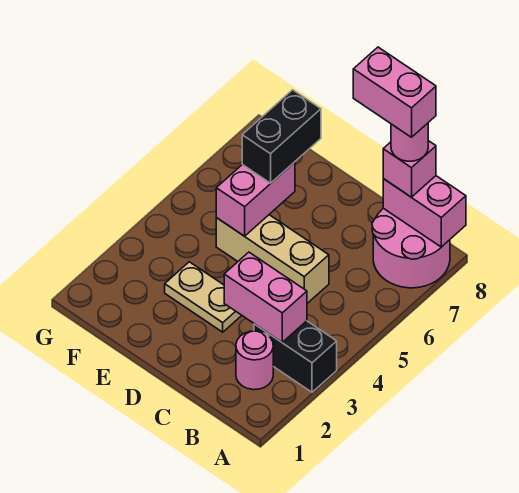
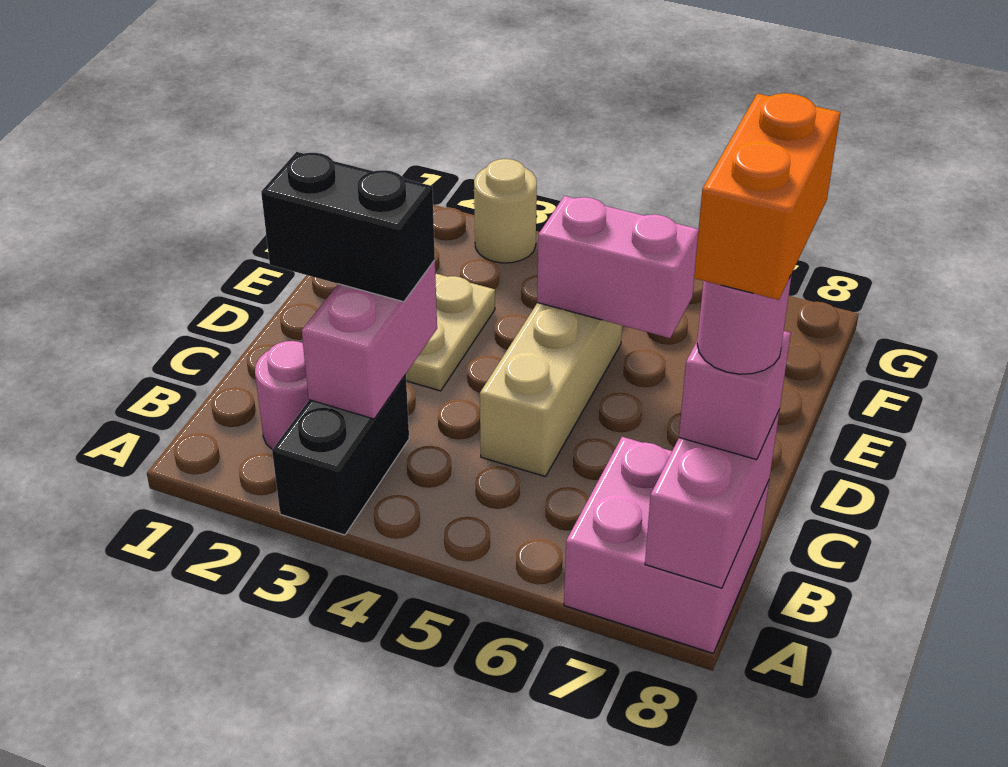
pink round brick A7:B8 level 1 -> pink brick A7:B8 level 1
pink brick B8:C8 level 5 -> orange brick B8:C8 level 5
black brick E6:E7 level 3 -> black brick C2:C3 level 3
none -> tan round brick G3 level 1

